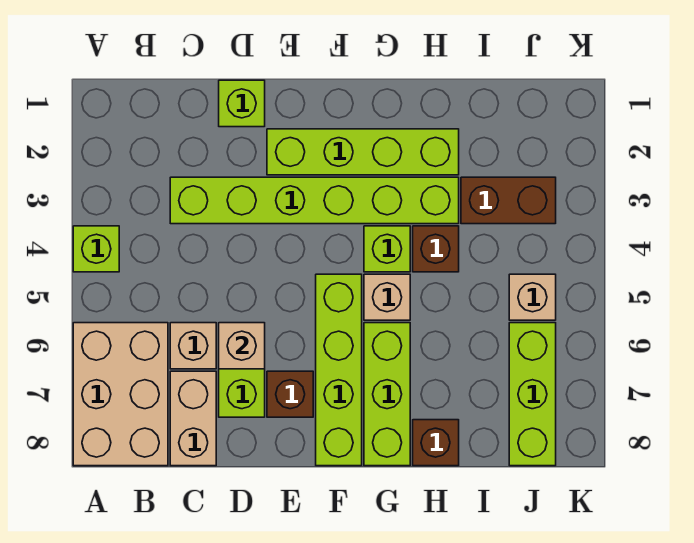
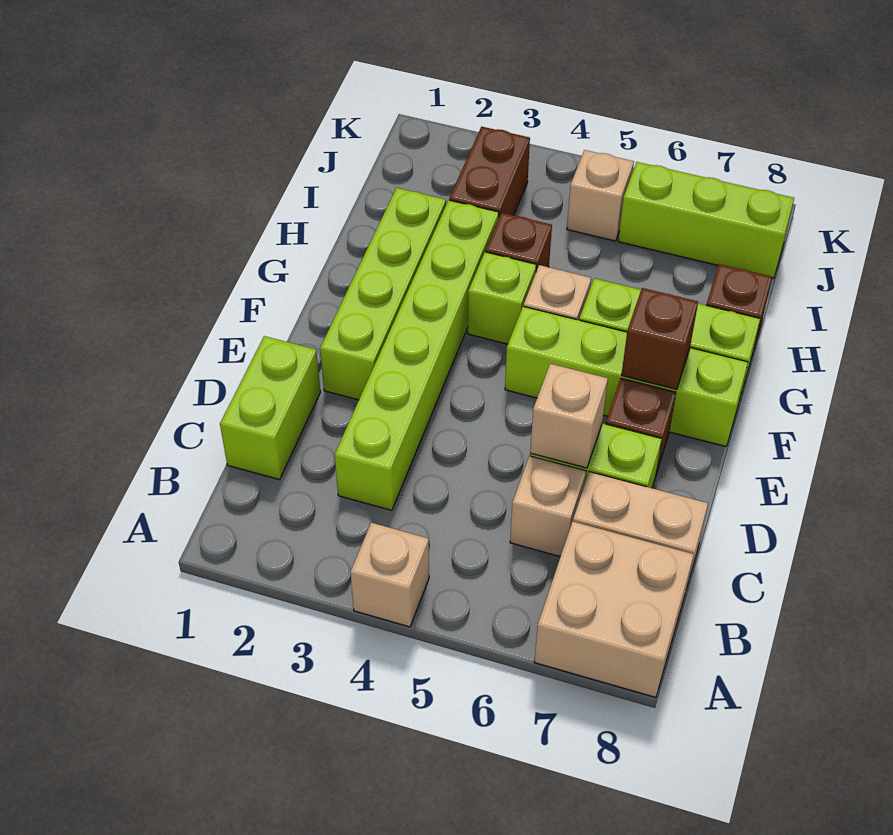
lime brick A4 level 1 -> tan brick A4 level 1
tan brick A6:B8 level 1 -> tan brick A7:B8 level 1
lime brick D1 level 1 -> lime brick C1:D1 level 1
none -> brown brick F7 level 2

